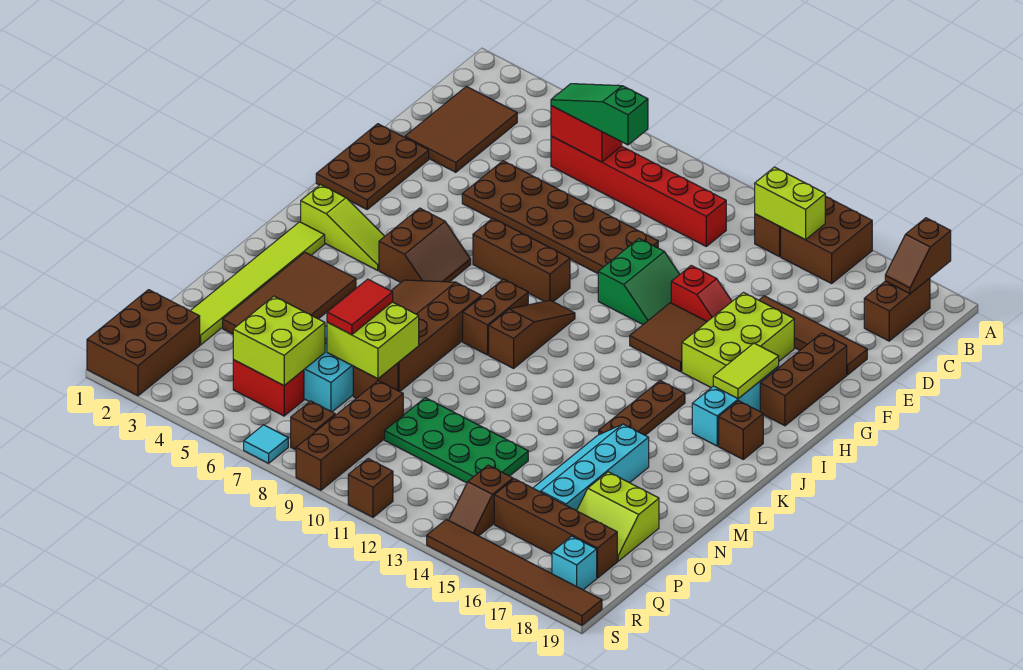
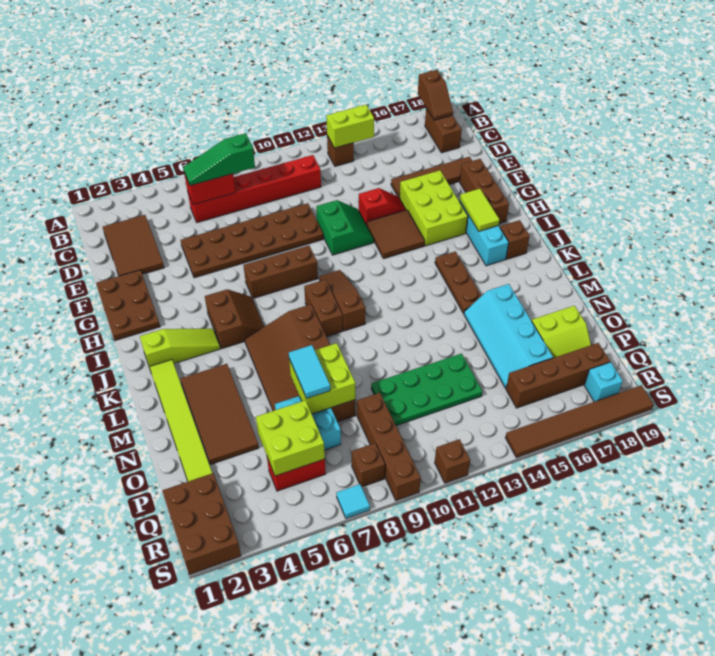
brown brick A14:B15 level 1 -> none
red tile N7:O7 level 3 -> cyan tile N7:O7 level 3
brown slope Q14:R14 level 1 top Q -> none

